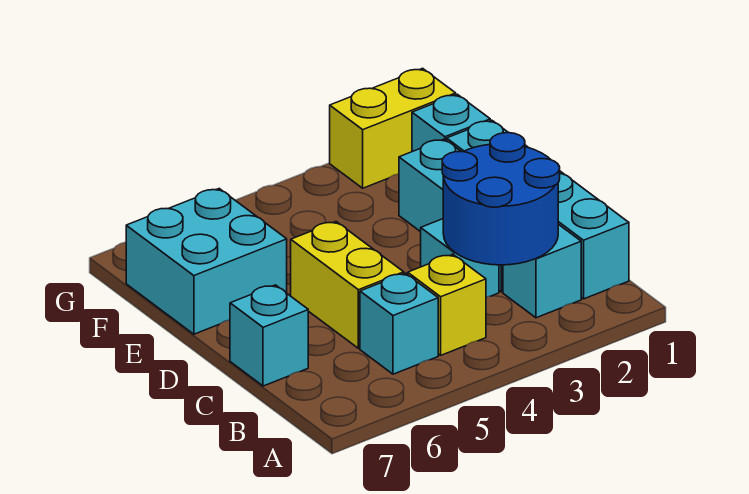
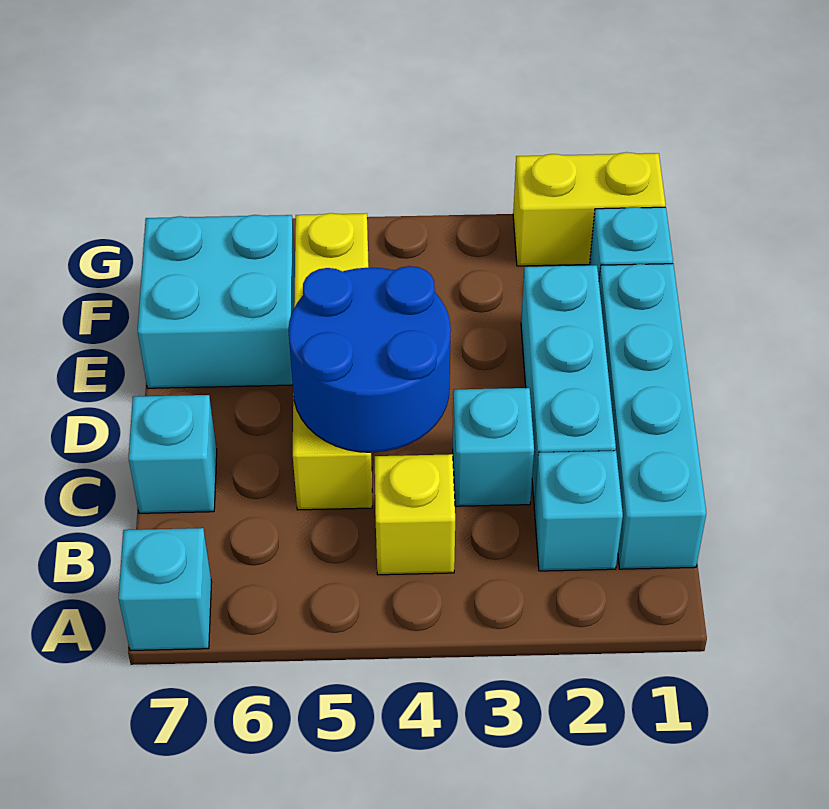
blue round brick B2:C3 level 2 -> blue round brick C4:D5 level 2
cyan brick B5 level 1 -> cyan brick A7 level 1
yellow brick C5:D5 level 1 -> yellow brick C5:F5 level 1

